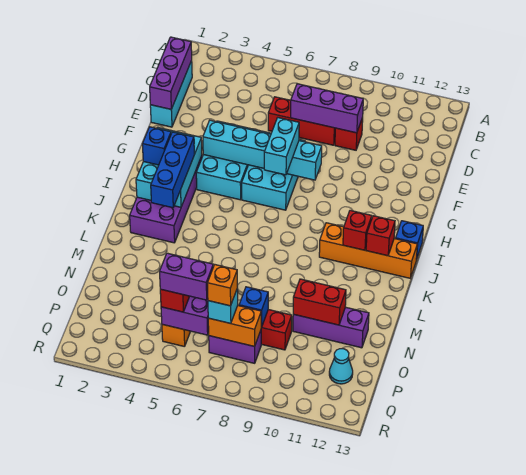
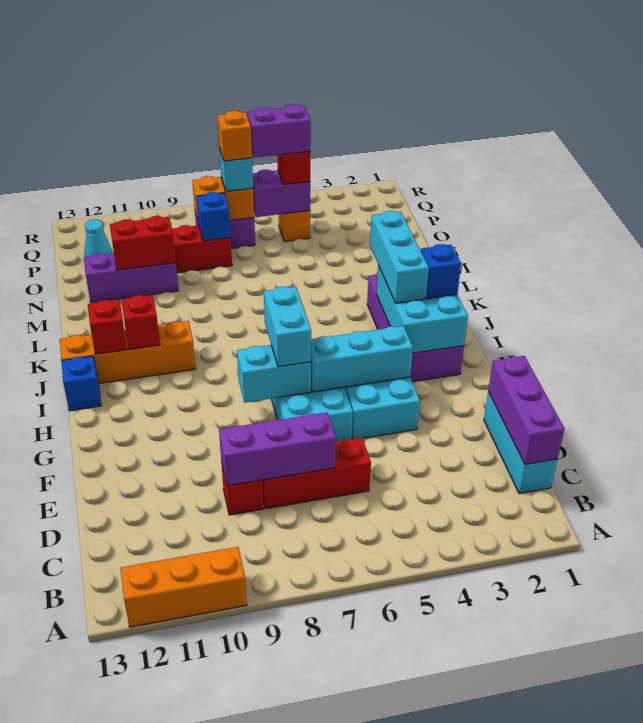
none -> orange brick A10:A12 level 1
blue brick I3:K3 level 3 -> cyan brick I3:K3 level 3

